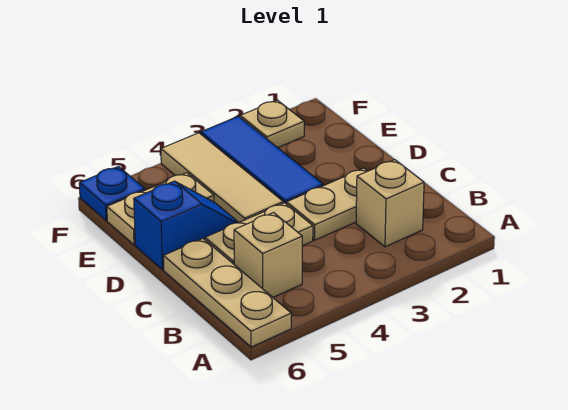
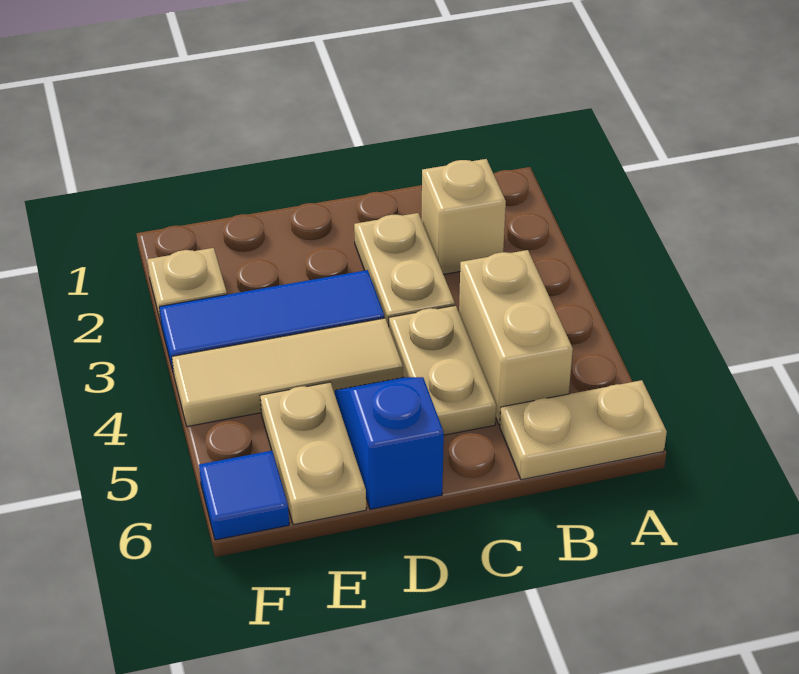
tan plate A6:C6 level 1 -> tan plate A6:B6 level 1
tan brick B5 level 1 -> tan brick B4:B5 level 1
blue plate F6 level 1 -> blue tile F6 level 1

